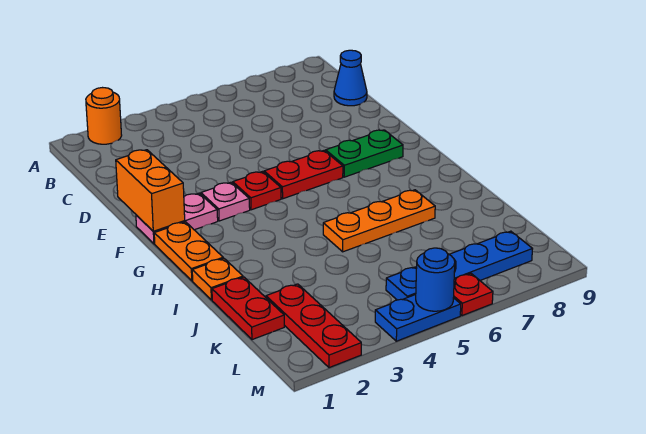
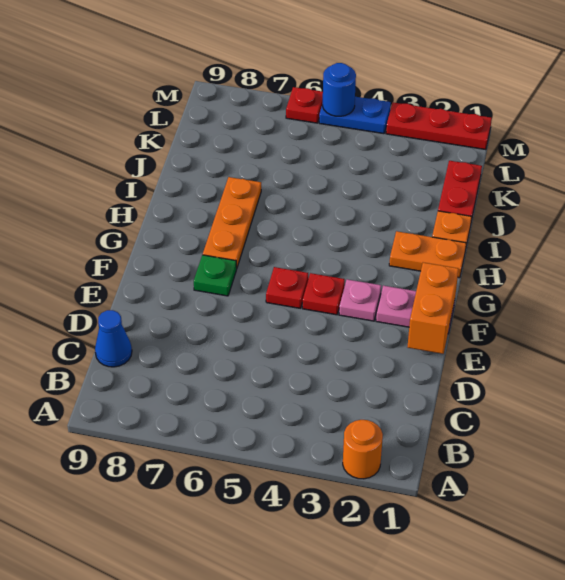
red plate F5:F6 level 1 -> red plate F5 level 1
green plate F7:F8 level 1 -> green plate F7 level 1
orange plate G1:H1 level 1 -> orange plate H1:H2 level 1
orange plate I5:I7 level 1 -> orange plate G7:I7 level 1
red plate K2:M2 level 1 -> red plate M1:M3 level 1
blue plate L5:L8 level 1 -> none

